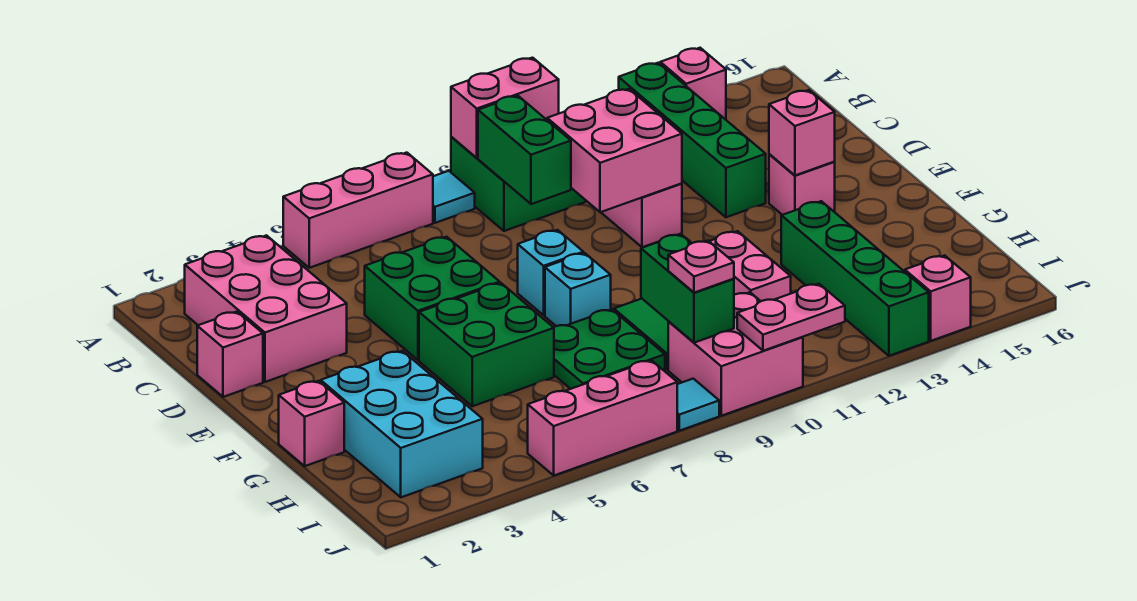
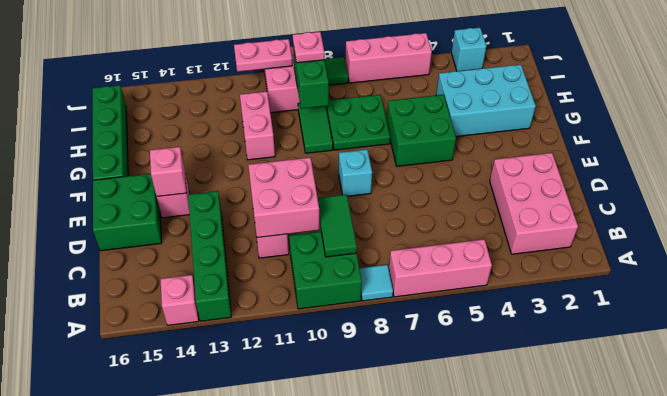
pink brick A9:A10 level 2 -> none
green brick B9:C9 level 2 -> green tile B9:C9 level 2
pink brick D1 level 1 -> none
green brick D5:E6 level 1 -> green brick D15:E16 level 1
cyan brick F8 level 1 -> cyan brick J3 level 1
pink brick G1 level 1 -> none
cyan brick G2:I3 level 1 -> cyan brick G2:H4 level 1
green brick G13:J13 level 1 -> green brick F16:I16 level 1
cyan tile J8 level 1 -> green tile J8 level 1
pink brick J14 level 1 -> none

